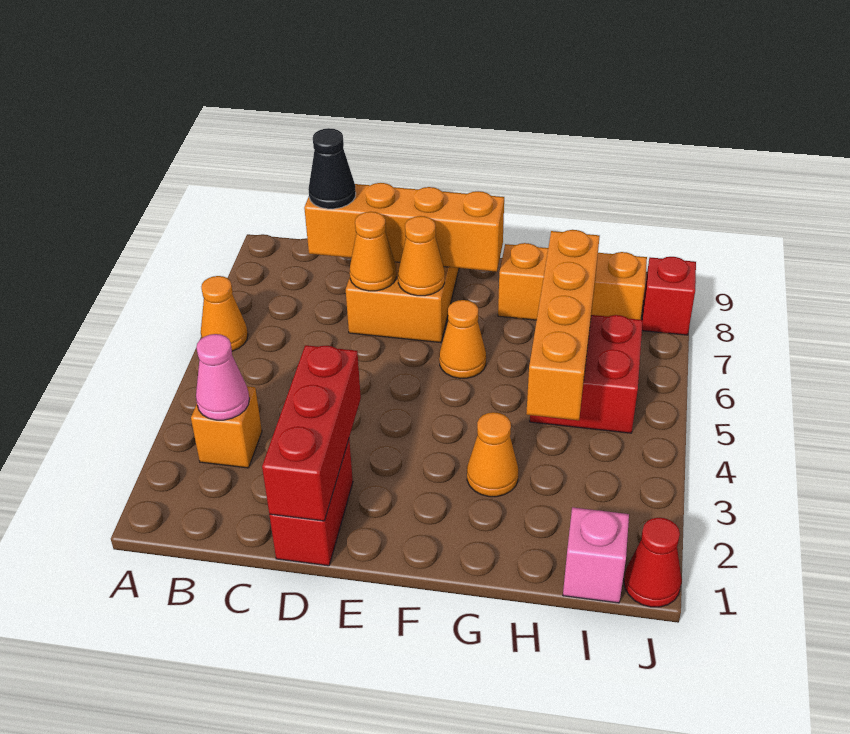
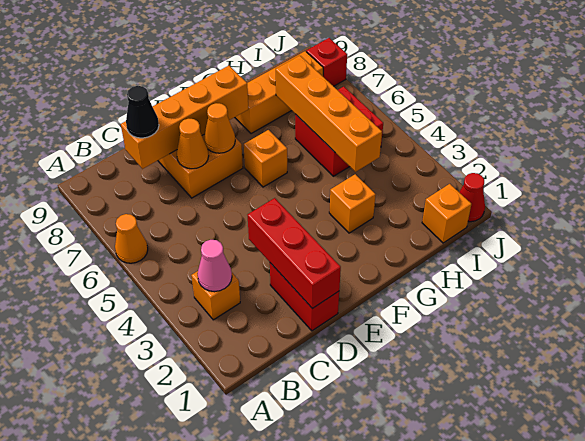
orange cone F6 level 1 -> orange brick F6 level 1
orange cone G3 level 1 -> orange brick G3 level 1
pink brick I1 level 1 -> orange brick I1 level 1

